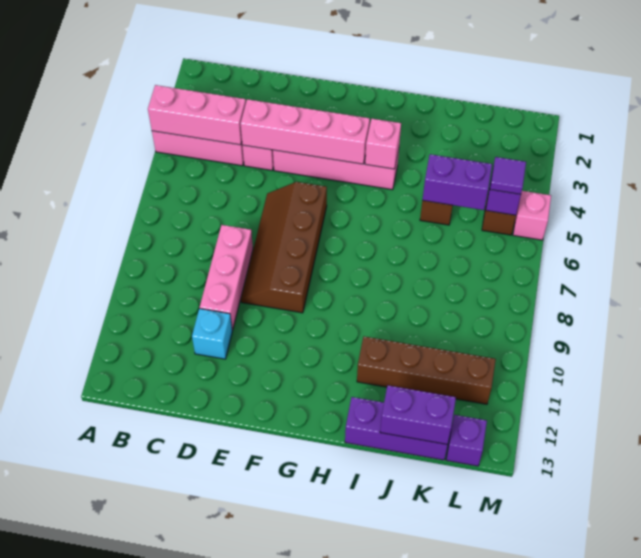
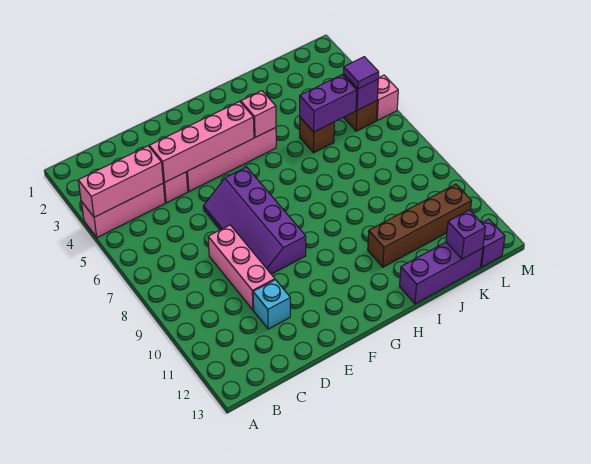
brown slope E6:F9 level 1 top F -> purple slope E6:F9 level 1 top F
purple brick J13:K13 level 2 -> purple brick K13 level 2

